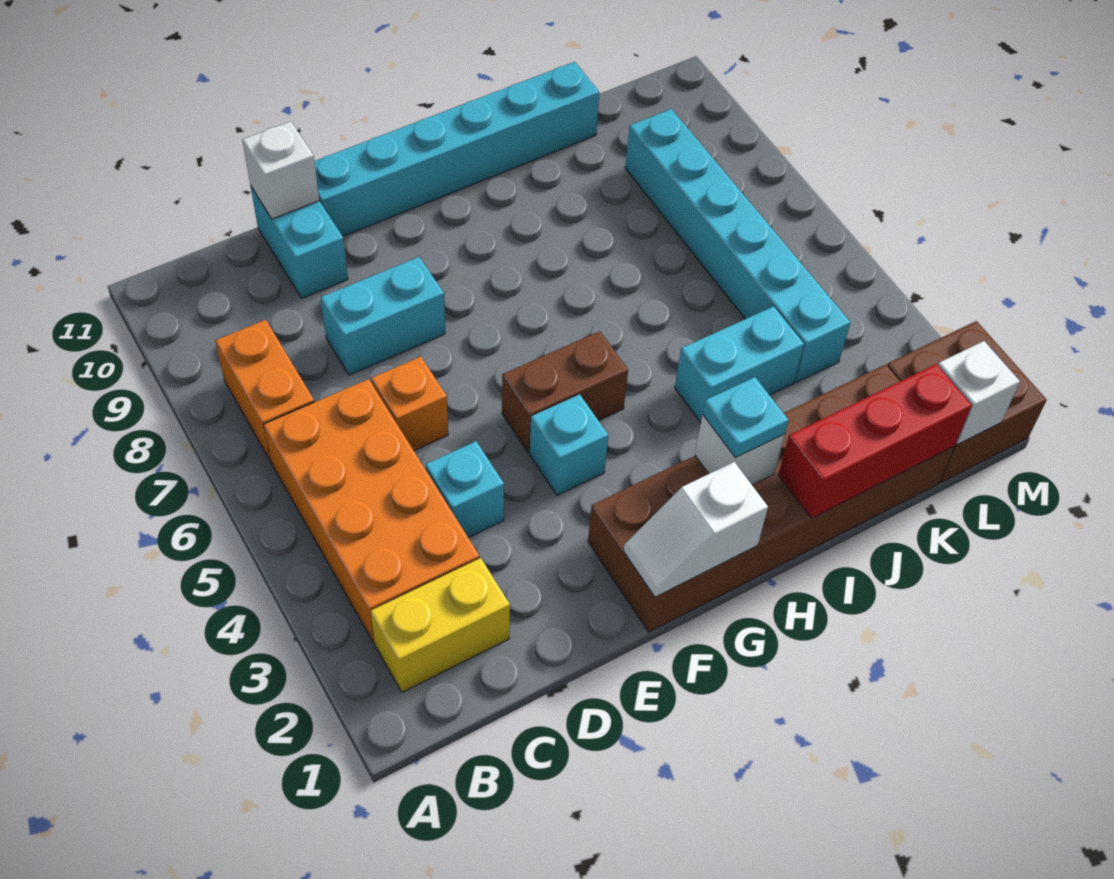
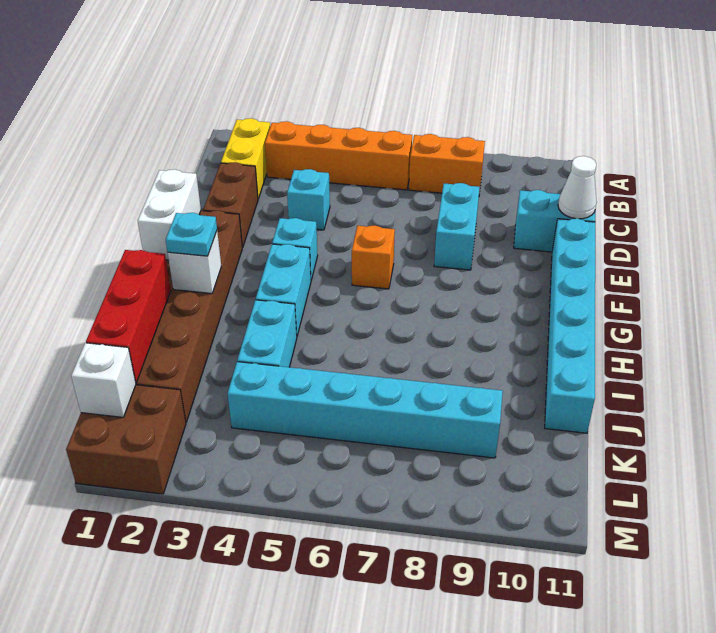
orange brick B3:C6 level 1 -> orange brick B3:B6 level 1
orange brick D6 level 1 -> orange brick F6 level 1
white brick D11 level 2 -> white cone D11 level 2
white slope F1:G1 level 2 top G -> white brick F1:G1 level 2
brown brick F5:G5 level 1 -> brown brick D2:E2 level 1
none -> cyan brick G4:H4 level 1

